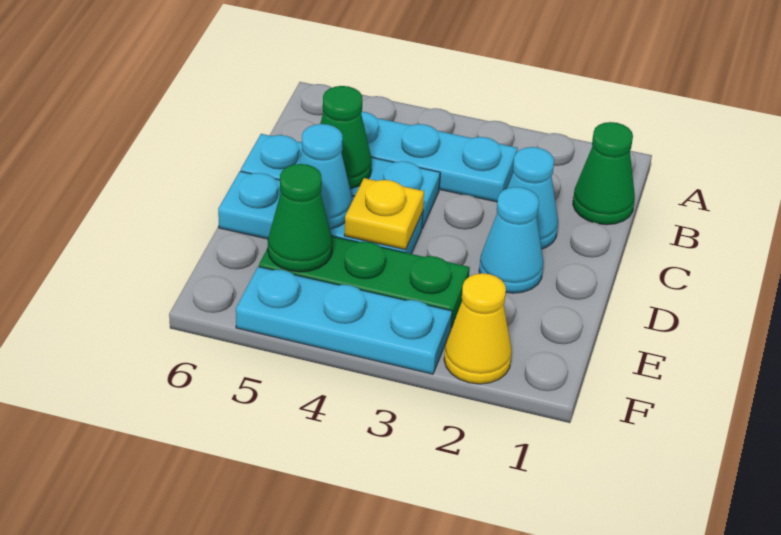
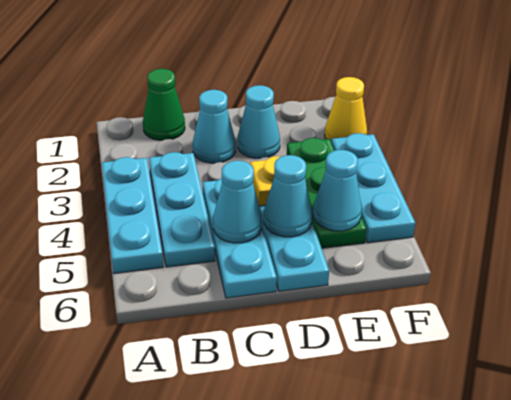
none -> cyan plate A3:A5 level 1
green cone C5 level 2 -> cyan cone C5 level 2
green cone E5 level 2 -> cyan cone E5 level 2

